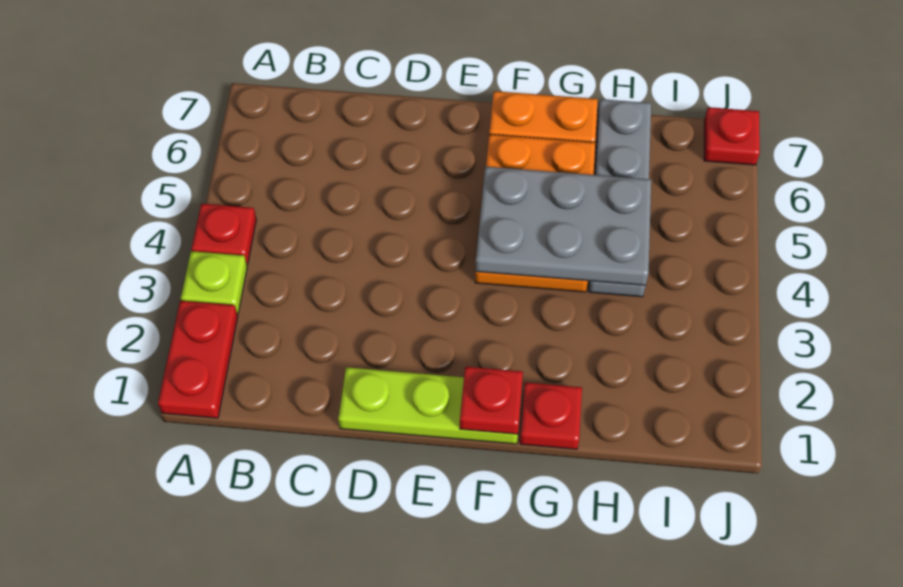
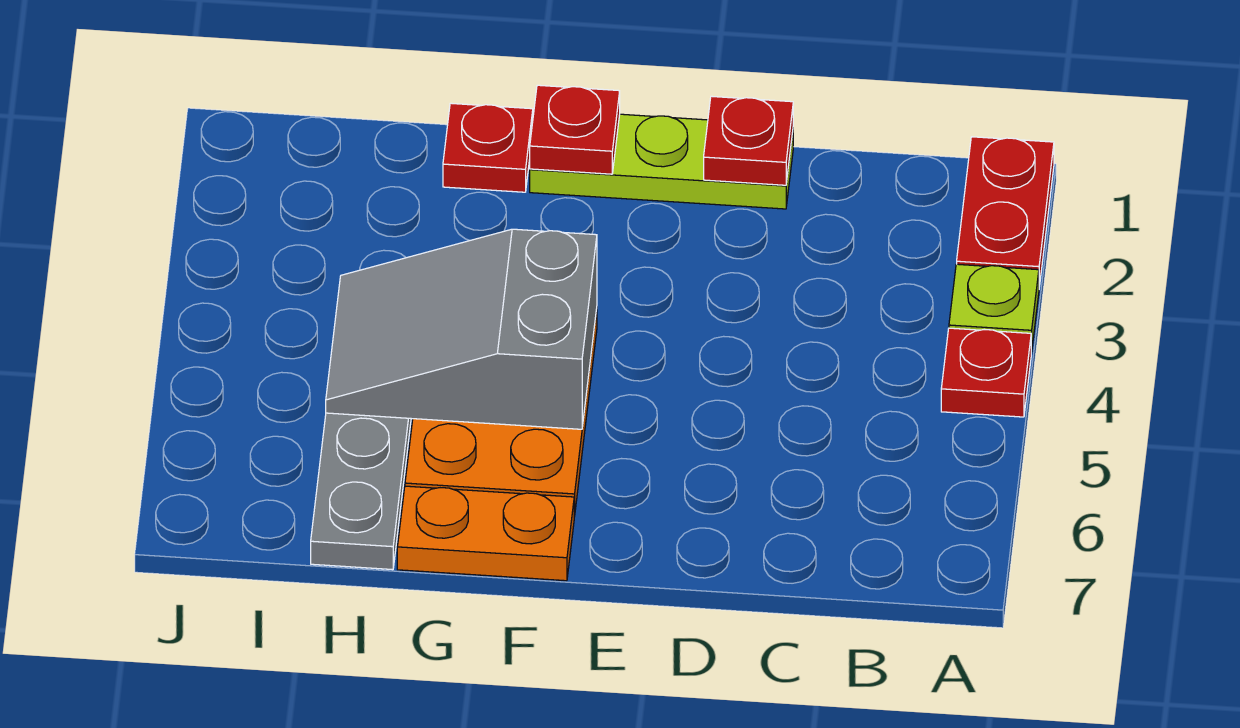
grey plate F4:H5 level 2 -> grey slope F4:H5 level 2 top F
red plate J7 level 1 -> red plate D1 level 2

